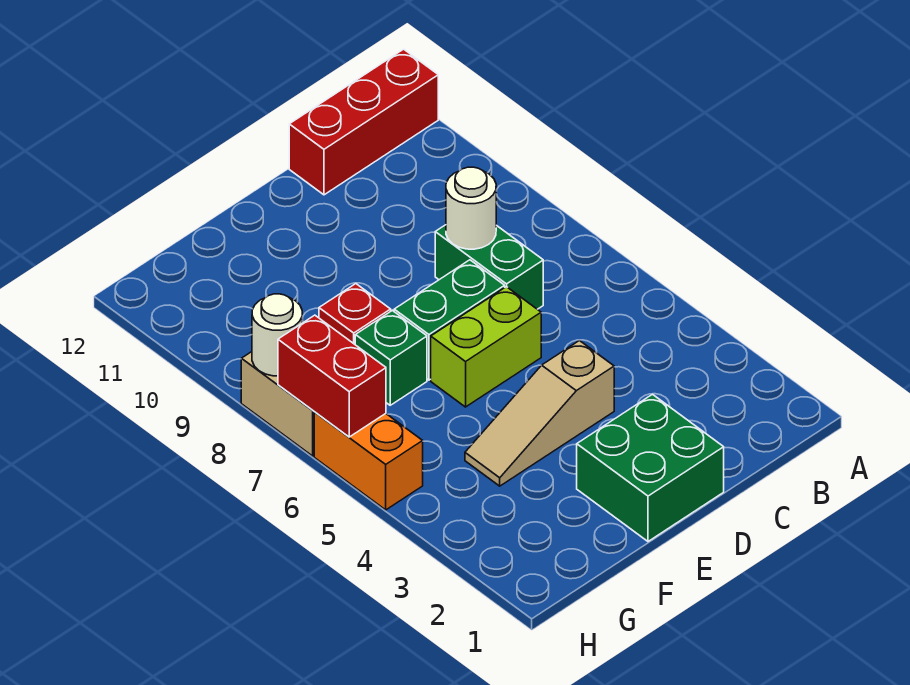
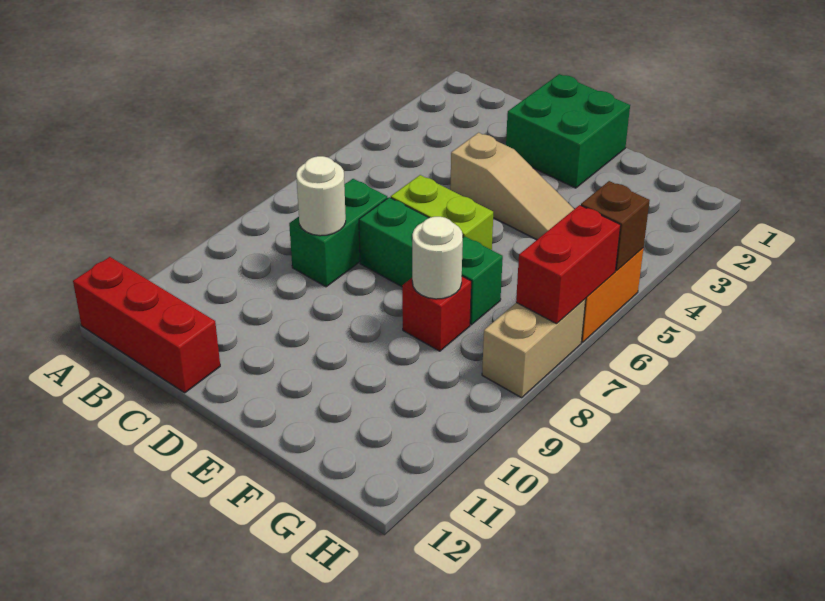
none -> brown brick H5 level 2
white round brick H8 level 2 -> white round brick F8 level 2

